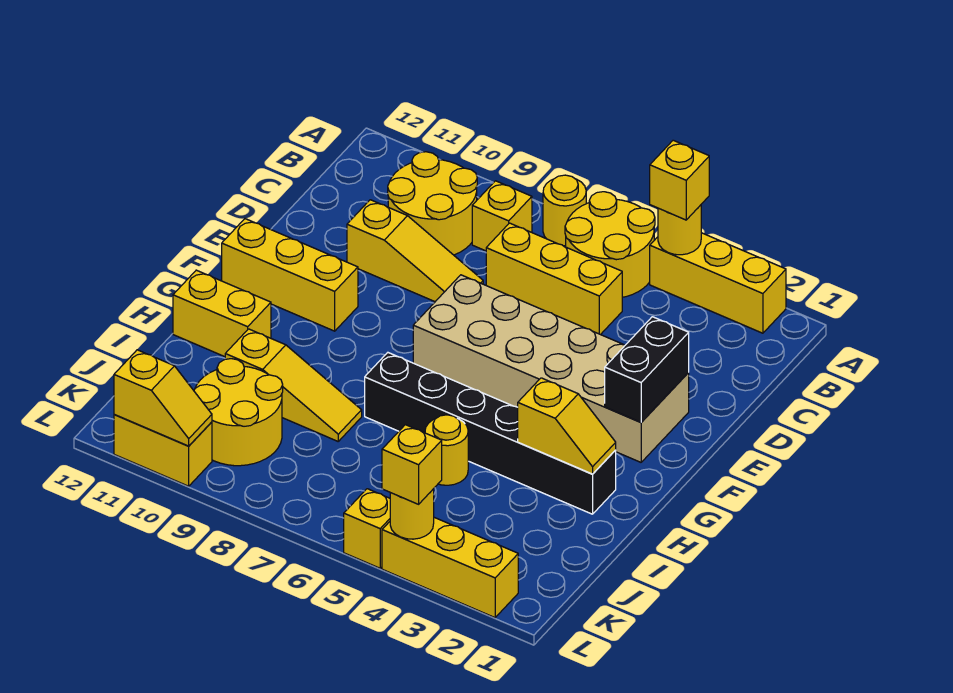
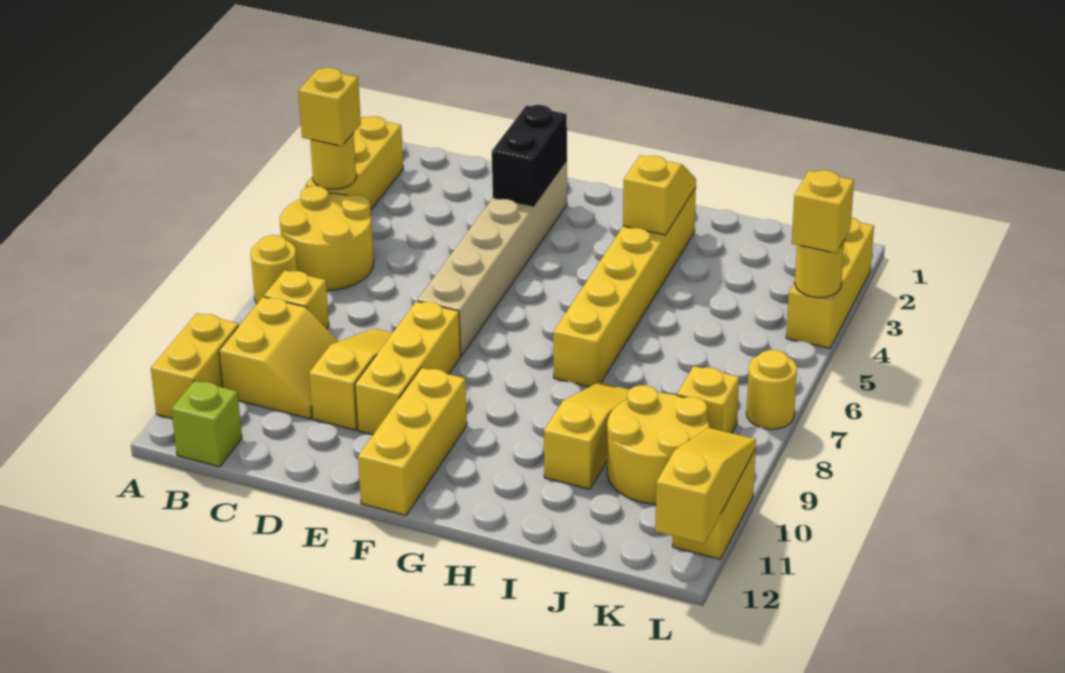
yellow round brick B9:C10 level 1 -> yellow slope B9:C10 level 1 top B
none -> lime brick B12 level 1
yellow brick C5:C7 level 1 -> yellow brick E8:E10 level 1
tan brick E2:F7 level 1 -> tan brick E2:E7 level 1
black brick E2:F2 level 2 -> black brick E2:E3 level 2
black brick H2:H7 level 1 -> yellow brick H2:H7 level 1
yellow brick H11:H12 level 1 -> yellow brick A10:A11 level 1
yellow round brick I5 level 1 -> yellow round brick L7 level 1
yellow brick L5 level 1 -> yellow brick K8 level 1
yellow slope L10:L11 level 2 top 11 -> yellow slope L10:L12 level 2 top 12

